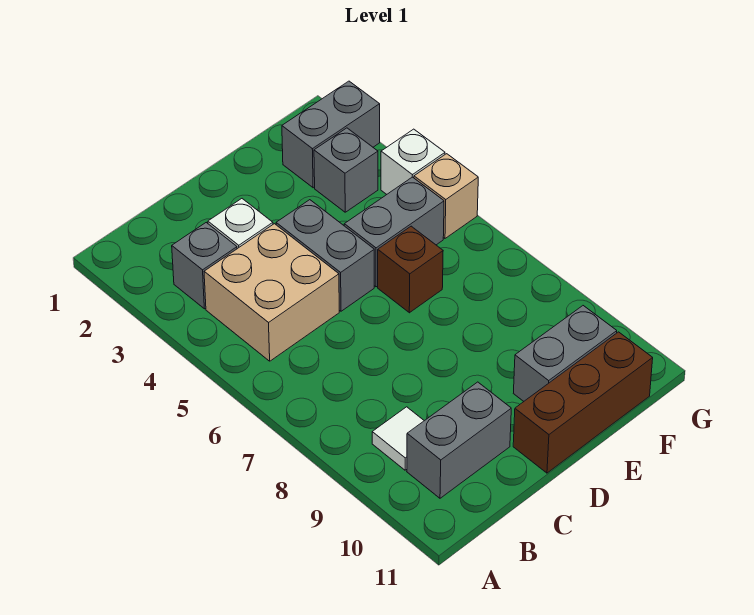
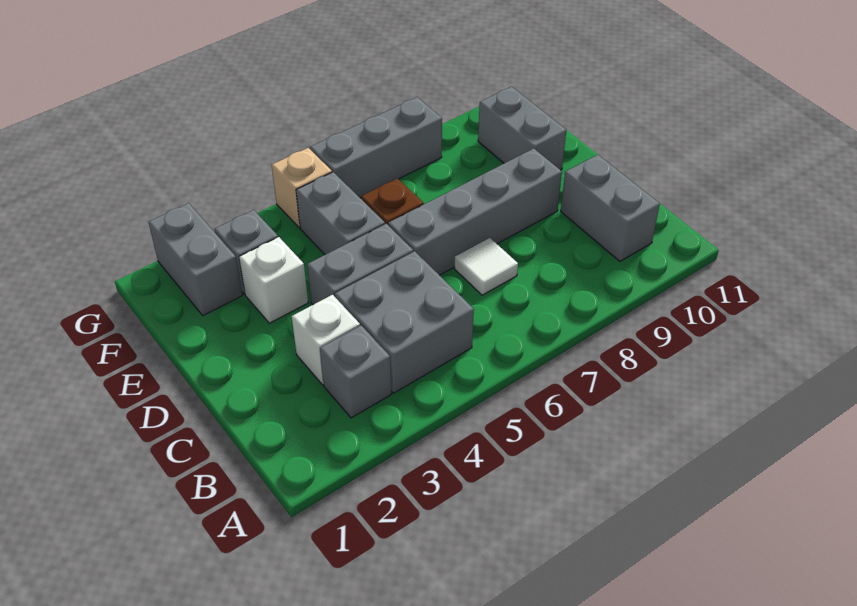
tan brick B4:C5 level 1 -> grey brick B4:C5 level 1
white tile B9 level 1 -> white tile C7 level 1
none -> grey brick D6:D9 level 1
brown brick D11:F11 level 1 -> none
white brick G4 level 1 -> white brick E3 level 1
none -> grey brick G6:G8 level 1

